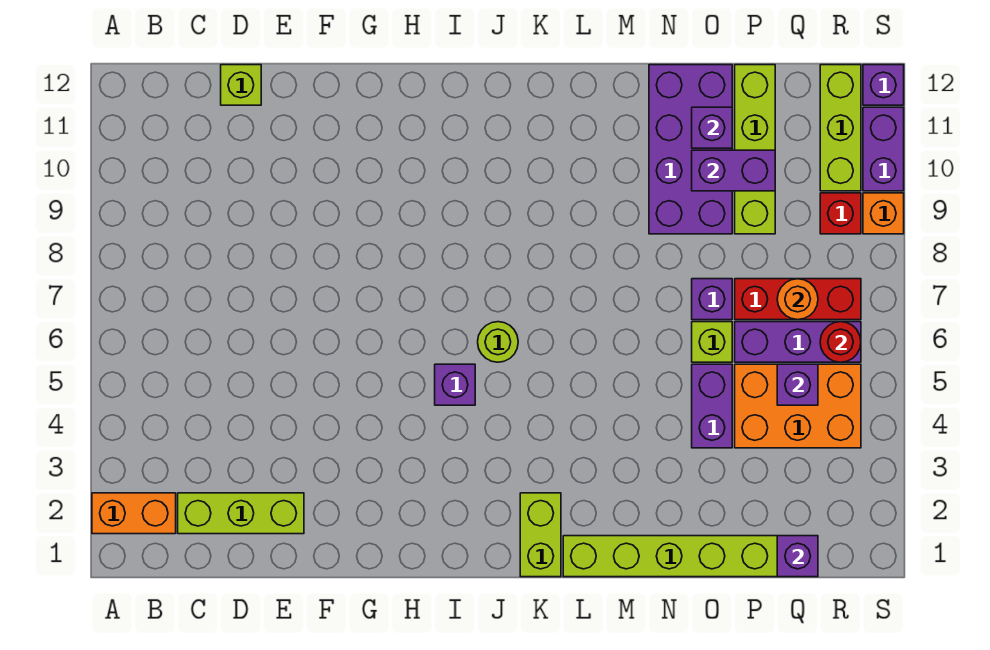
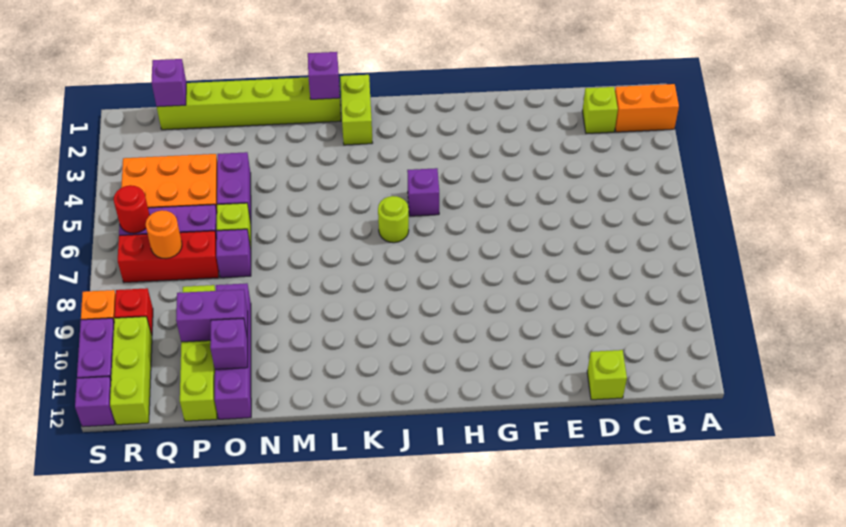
lime brick C2:E2 level 1 -> lime brick C2 level 1
purple brick N9:O12 level 1 -> purple brick O9:O12 level 1
purple brick Q5 level 2 -> purple brick L1 level 2

